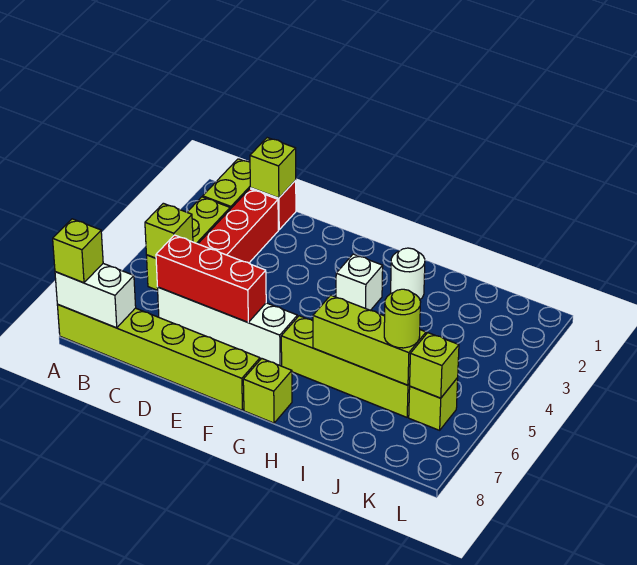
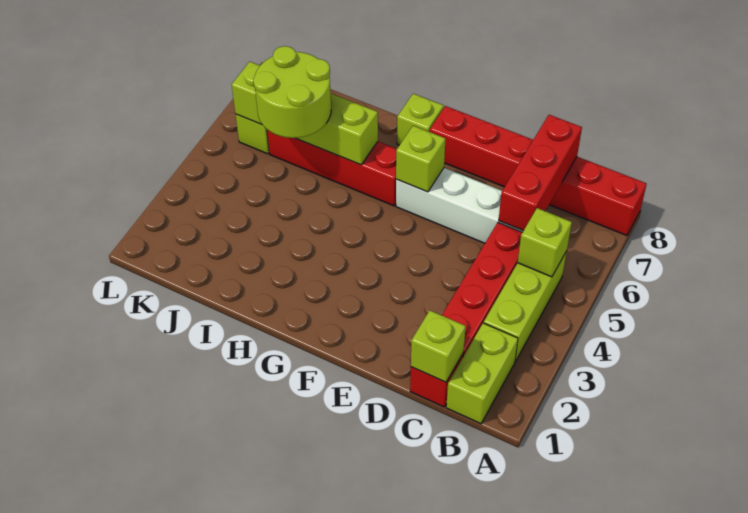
lime brick A8:F8 level 1 -> red brick A8:F8 level 1
white brick A8:B8 level 2 -> none
lime brick A8 level 3 -> lime brick F6 level 2
red brick C6:E6 level 2 -> red brick C6:C8 level 2
white brick G3 level 1 -> none
lime brick G6:J6 level 1 -> red brick G6:J6 level 1
white round brick H2 level 1 -> none
lime round brick J6 level 3 -> lime round brick I5:J6 level 3

